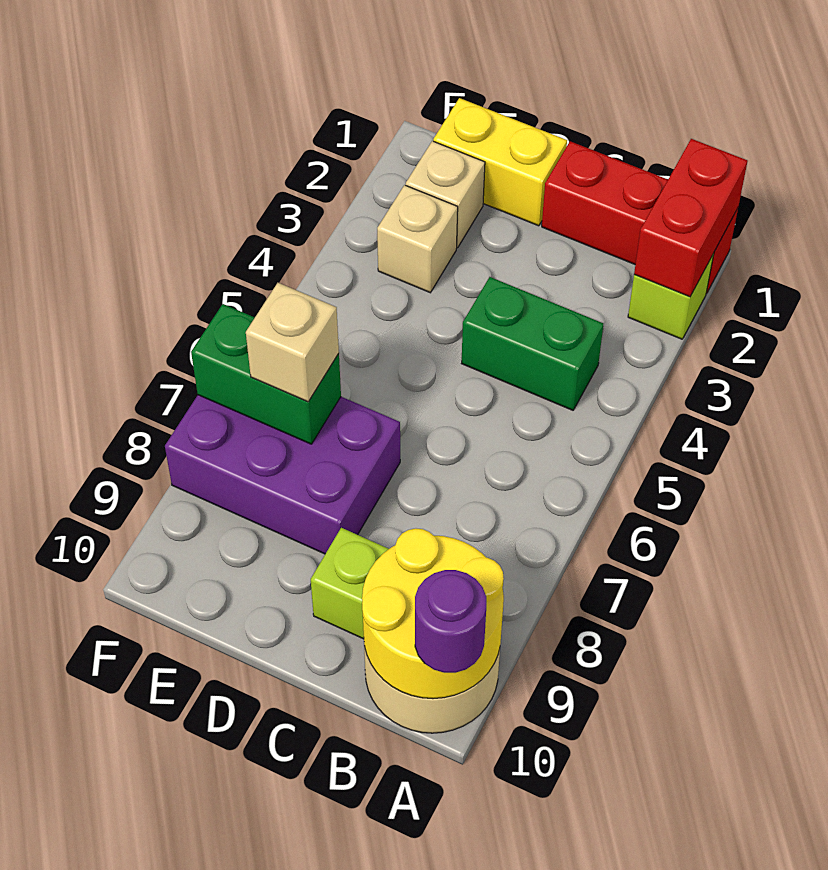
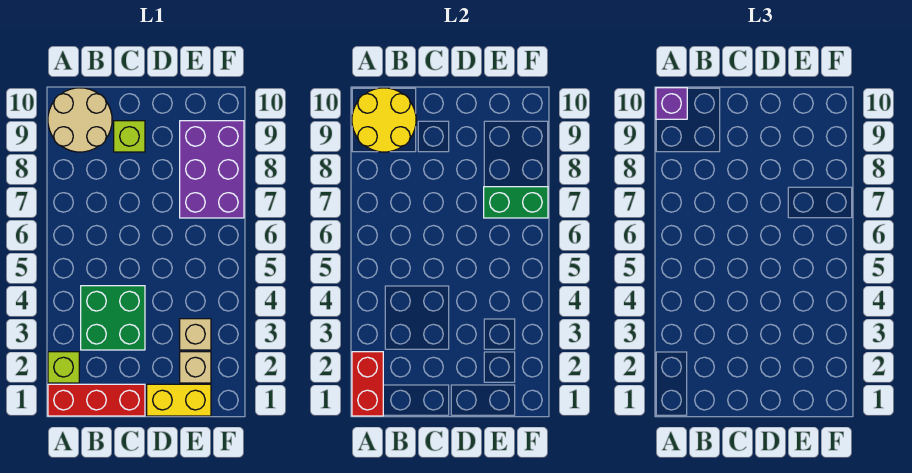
purple round brick A10 level 3 -> purple brick A10 level 3
green brick B4:C4 level 1 -> green brick B3:C4 level 1
purple brick D7:F8 level 1 -> purple brick E7:F9 level 1
tan brick E7 level 3 -> none

